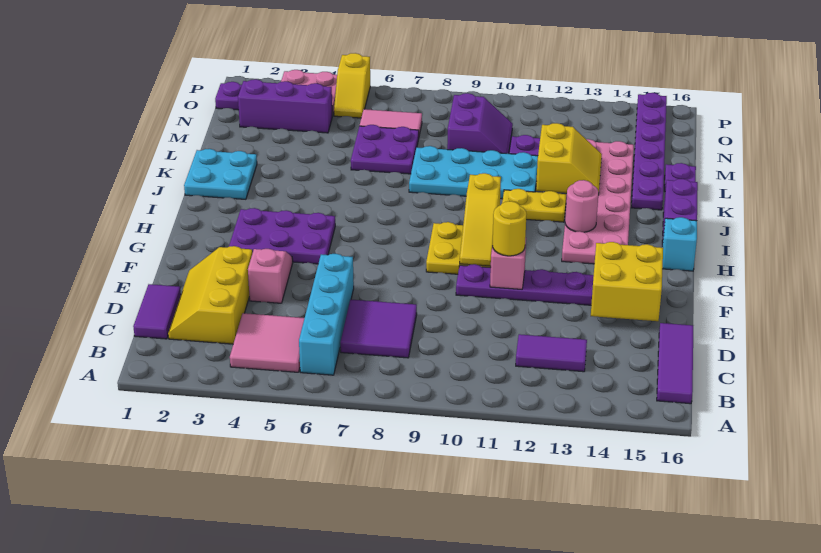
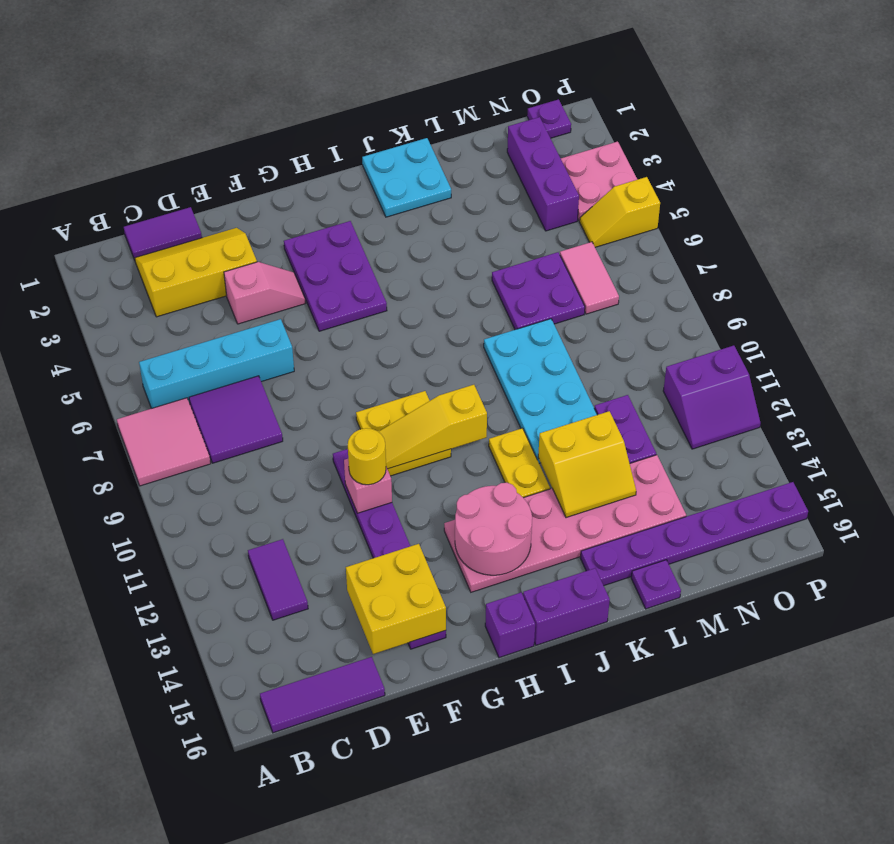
pink tile B4:C5 level 1 -> pink tile A7:B8 level 1
cyan brick H16 level 1 -> purple brick H16 level 1
pink round brick I13 level 2 -> pink round brick H13:I14 level 2
purple slope M9:N10 level 1 top 9 -> purple slope O11:P12 level 1 top 11

